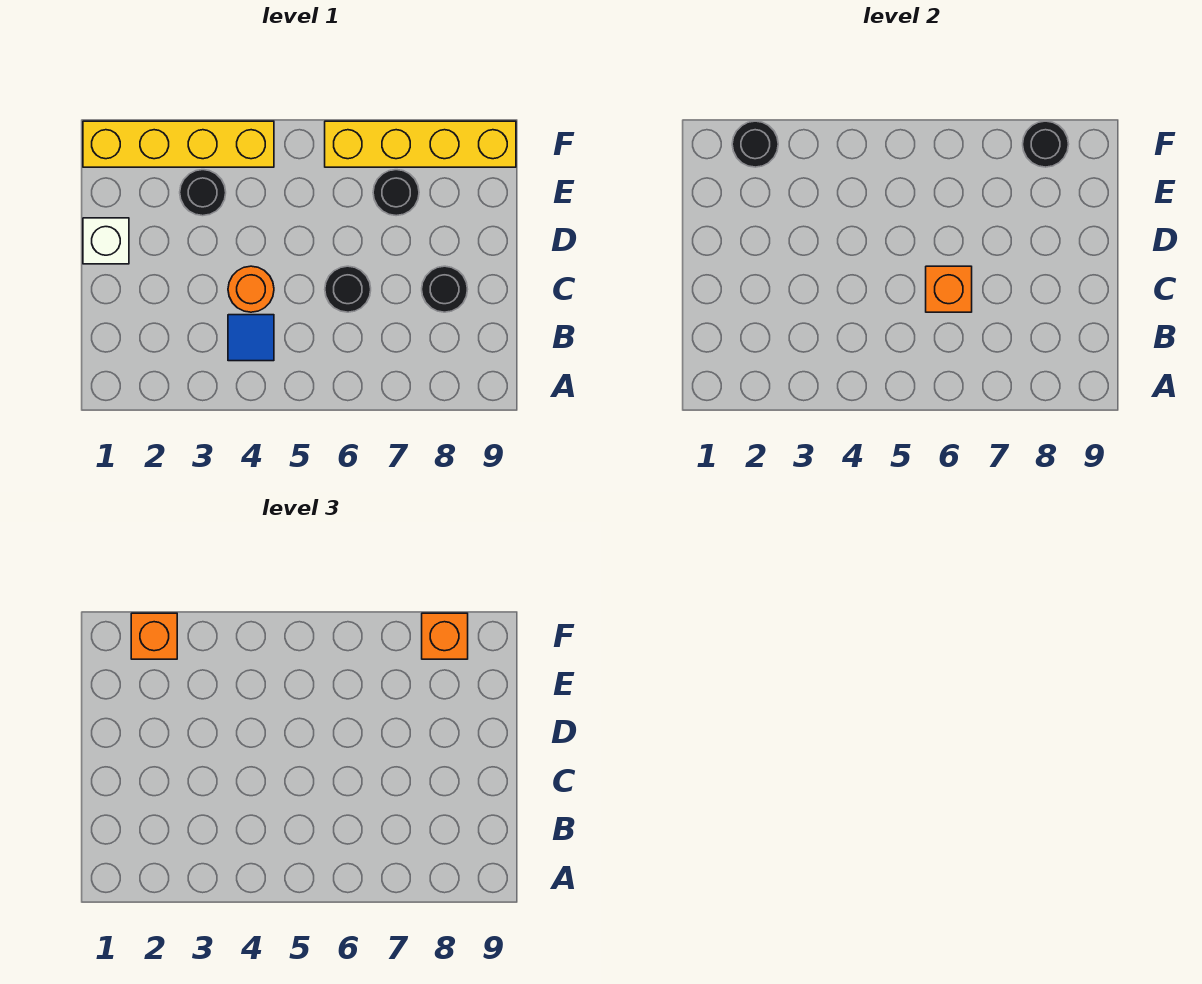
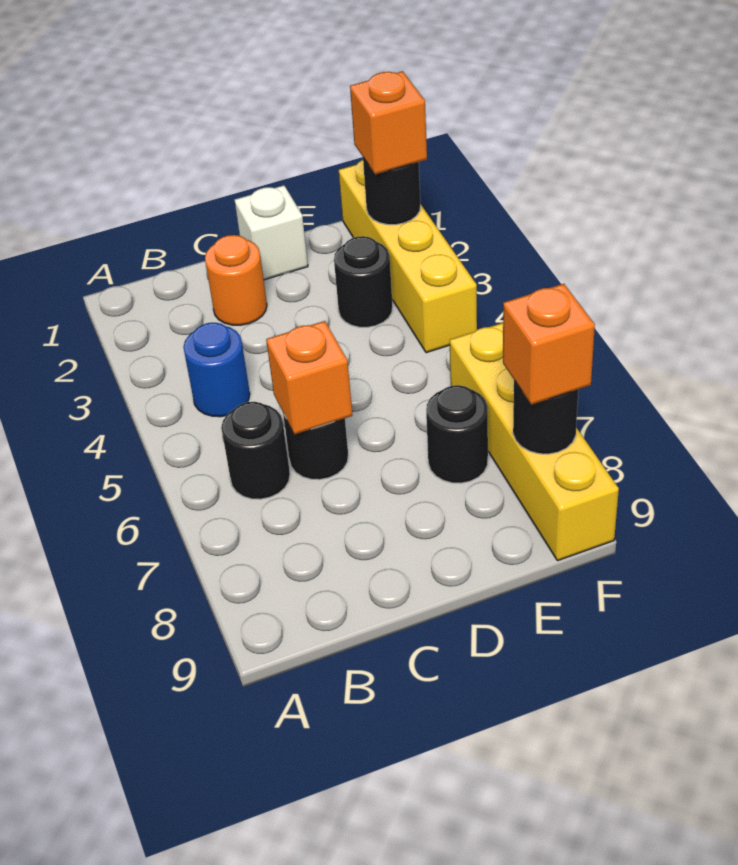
blue tile B4 level 1 -> blue round brick B4 level 1
orange round brick C4 level 1 -> orange round brick C2 level 1
black round brick C8 level 1 -> black round brick B6 level 1

